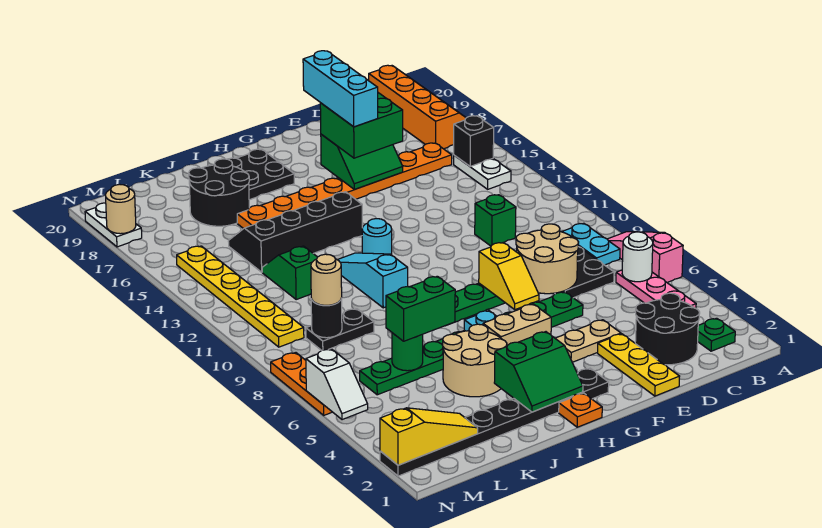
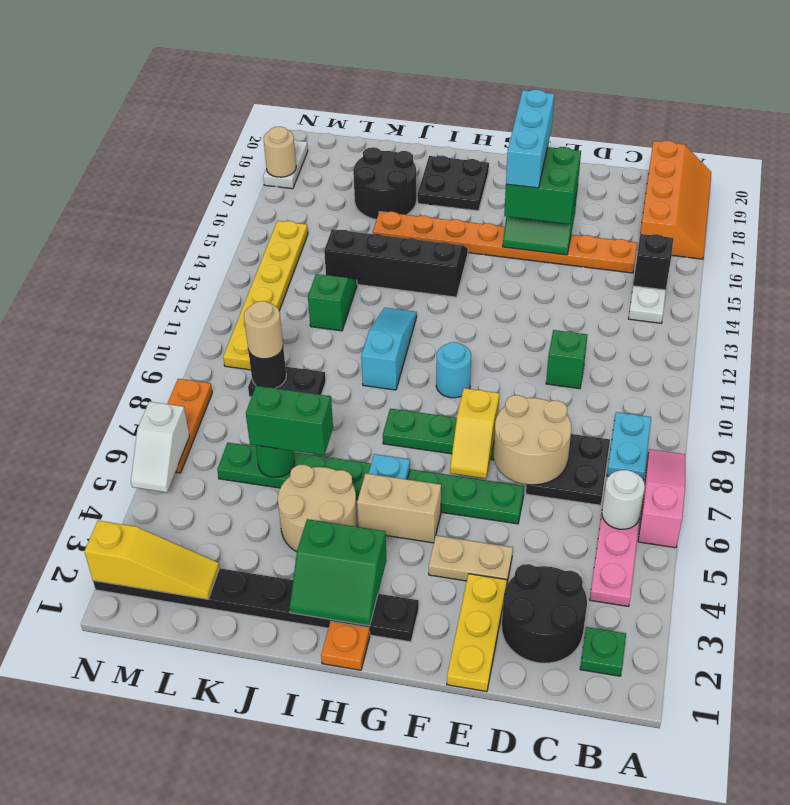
cyan round brick H12 level 1 -> cyan round brick G10 level 1

